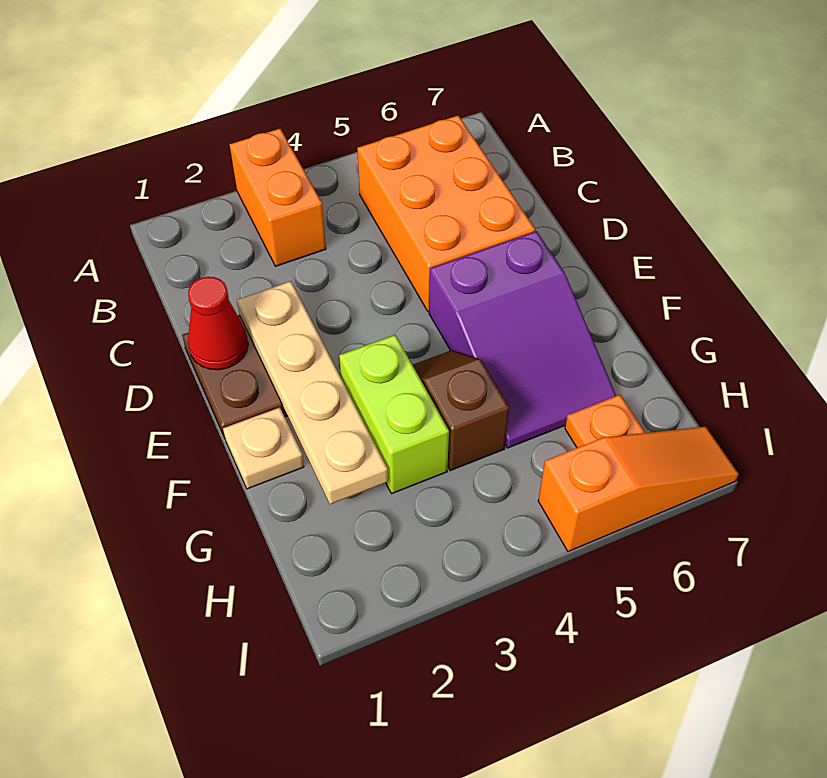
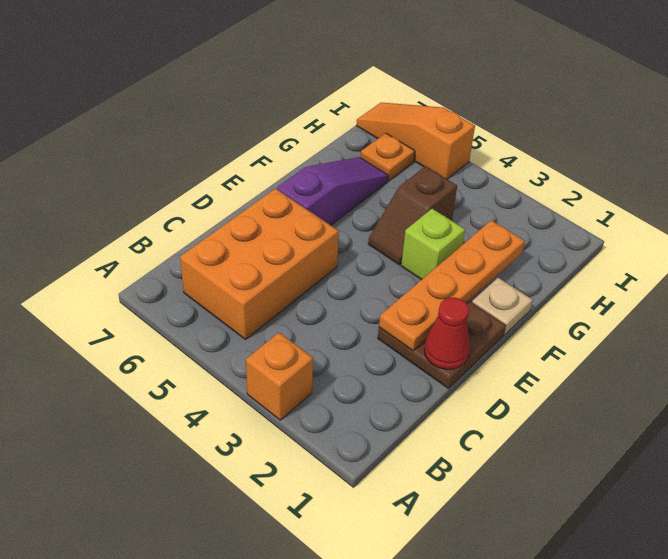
orange brick A3:B3 level 1 -> orange brick A3 level 1
tan plate D2:G2 level 2 -> orange plate D2:G2 level 2
purple slope E5:G6 level 1 top E -> purple slope E6:G6 level 1 top E
lime brick F3:G3 level 1 -> lime brick F3 level 1

